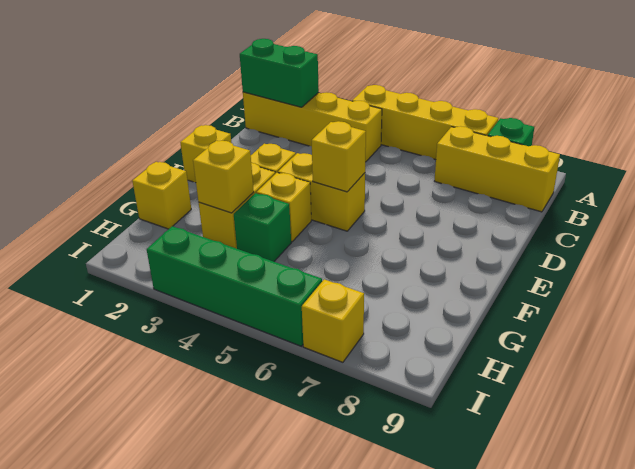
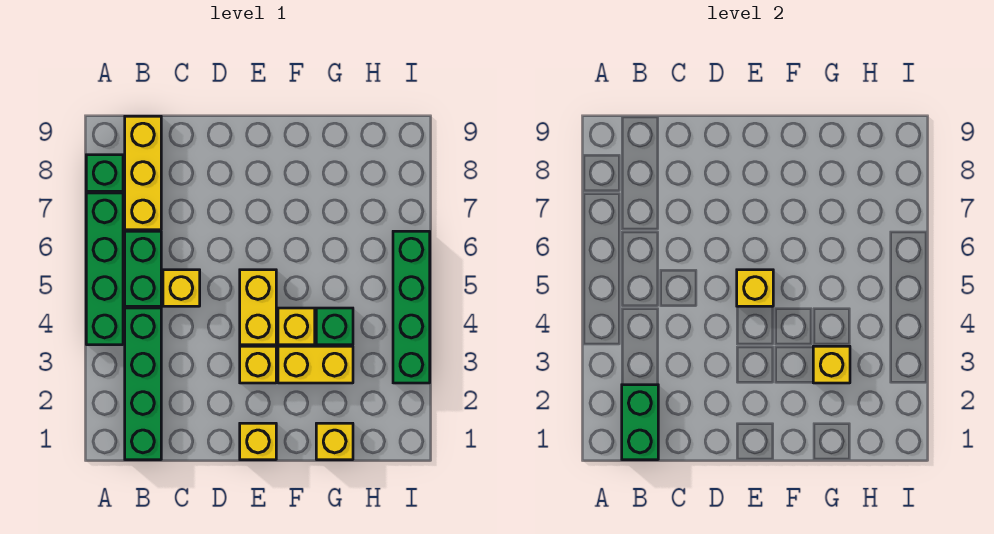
yellow brick A4:A7 level 1 -> green brick A4:A7 level 1
yellow brick B1:B4 level 1 -> green brick B1:B4 level 1
none -> green brick B5:B6 level 1
yellow brick I7 level 1 -> yellow brick C5 level 1

